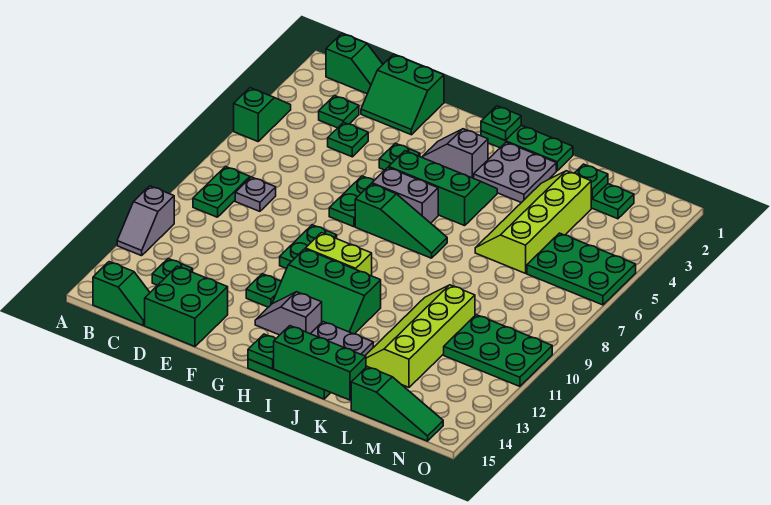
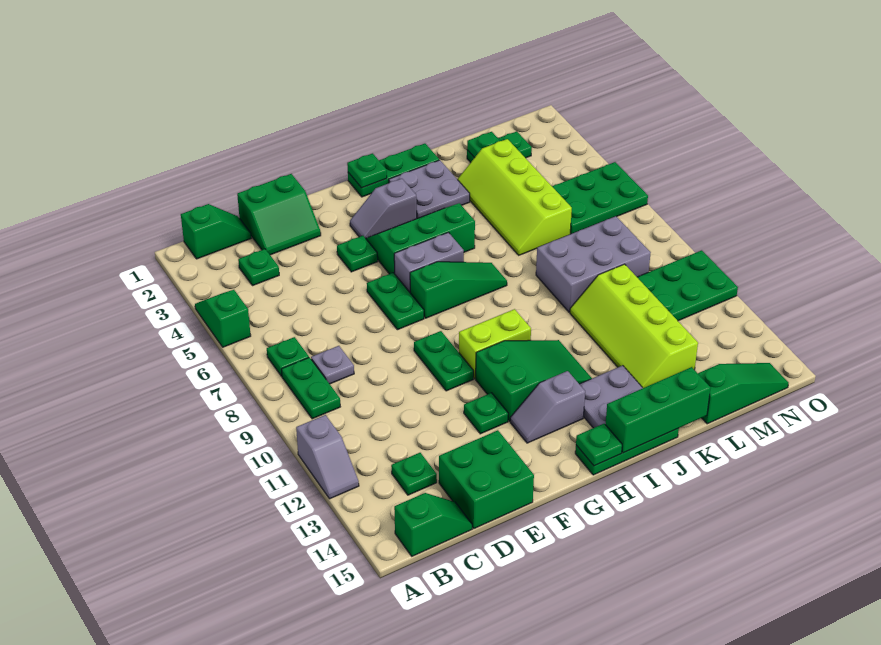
green plate D4 level 1 -> green plate B7 level 1
green slope G11:I12 level 1 top 11 -> green slope G11:I12 level 1 top G
none -> grey brick K8:M9 level 1

